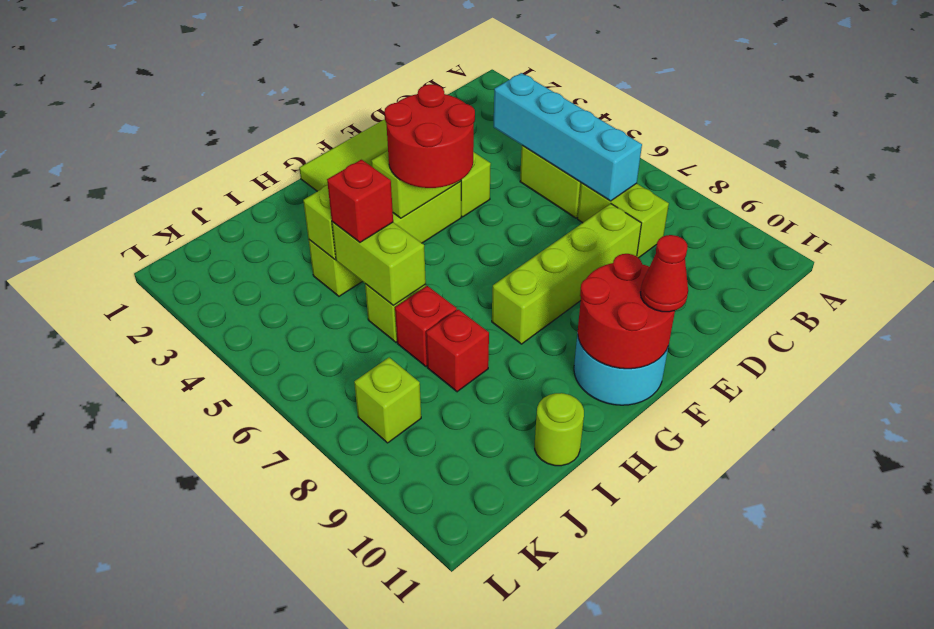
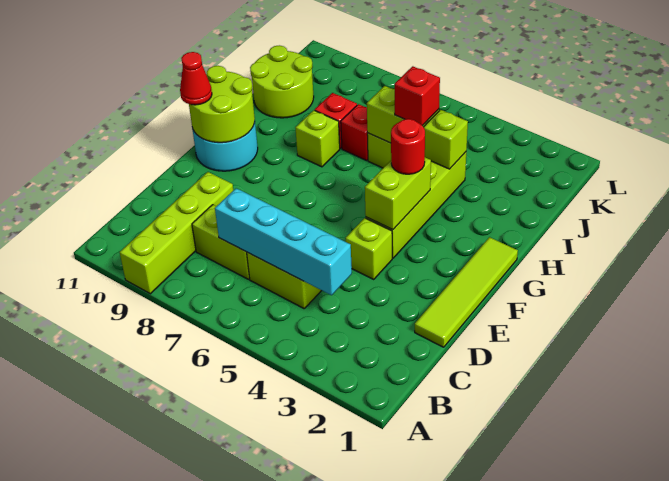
lime brick D8:G8 level 1 -> lime brick A9:D9 level 1
red round brick F4:G5 level 3 -> red round brick G4 level 3
red round brick F10:G11 level 2 -> lime round brick F10:G11 level 2
lime round brick I11 level 1 -> lime round brick I10:J11 level 1
lime brick K8 level 1 -> lime brick H8 level 1

